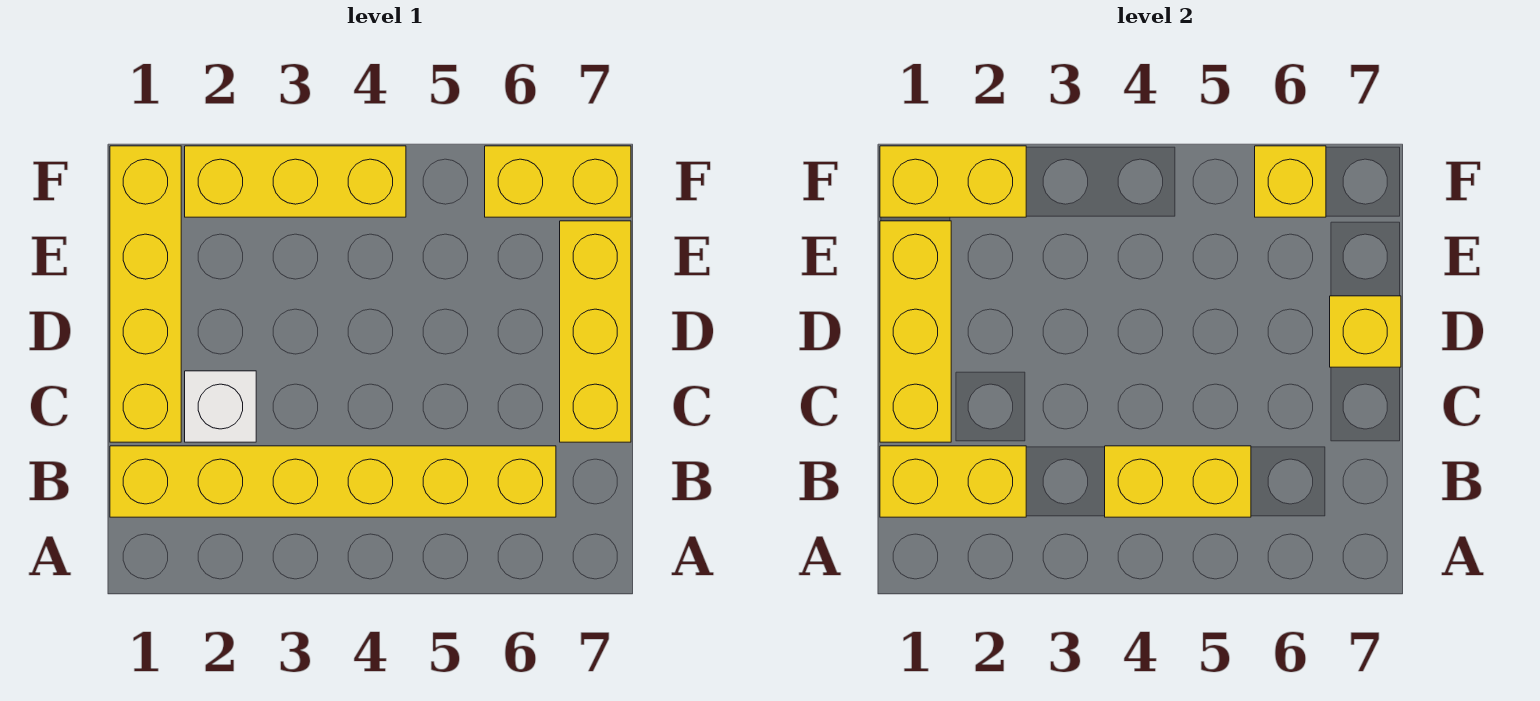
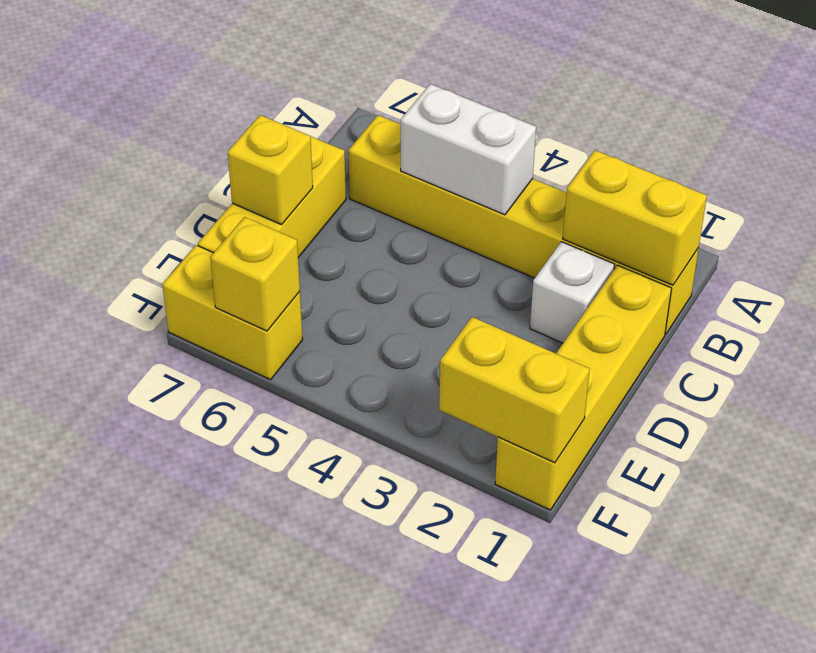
yellow brick B4:B5 level 2 -> white brick B4:B5 level 2
yellow brick C1:E1 level 2 -> none
yellow brick F2:F4 level 1 -> none

